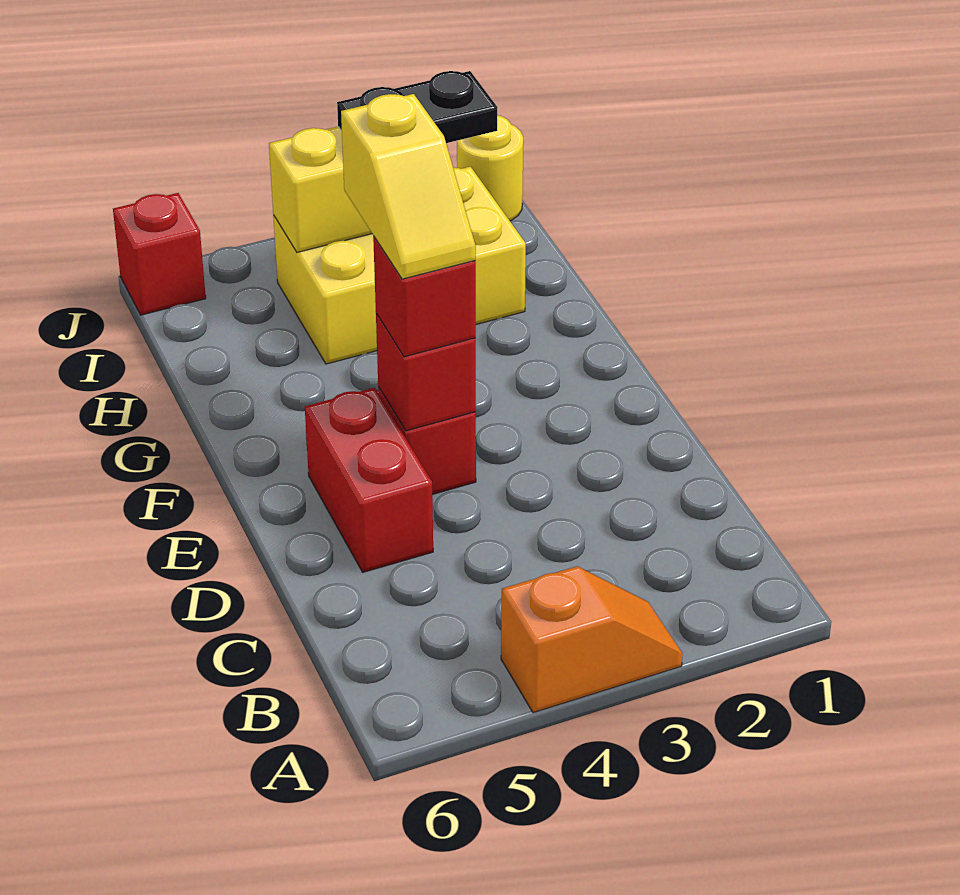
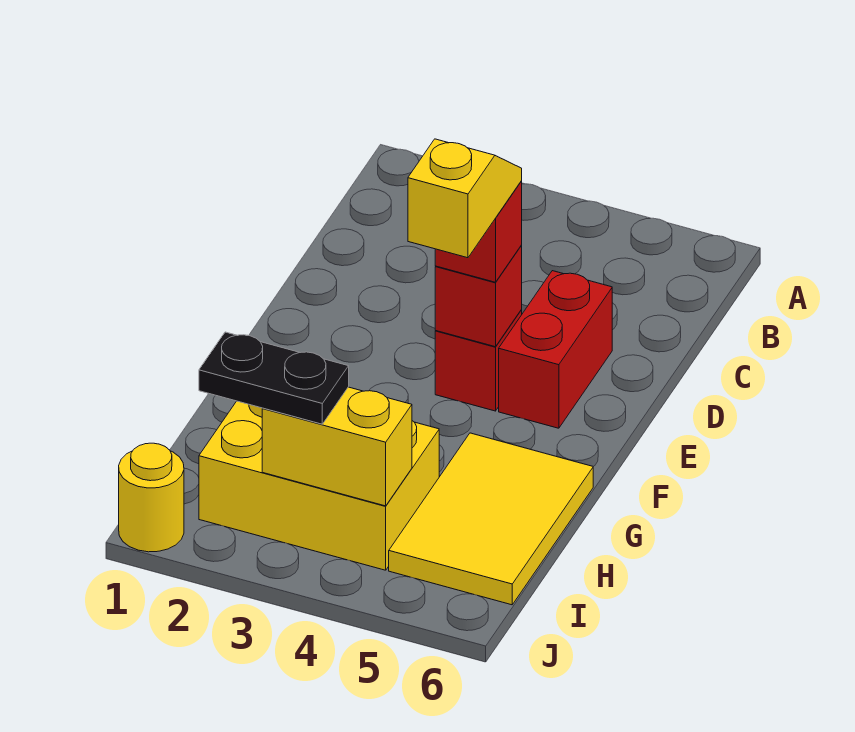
orange slope A3:A4 level 1 top 4 -> none
none -> yellow tile G5:I6 level 1
red brick J6 level 1 -> none

